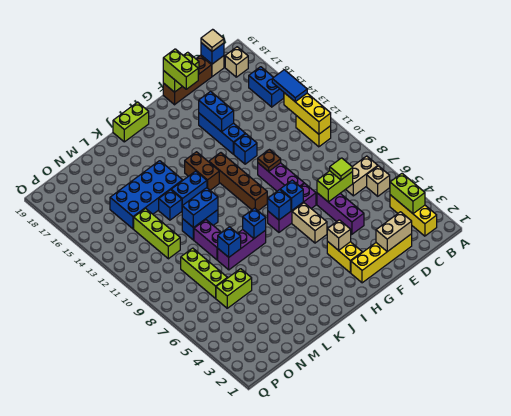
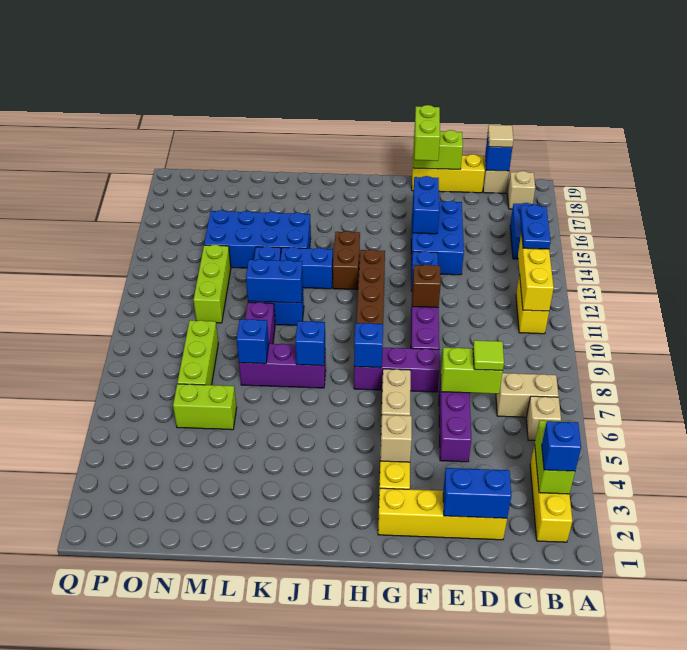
blue tile B13:B14 level 3 -> blue plate B13:B14 level 3
tan brick D2:E2 level 2 -> blue brick D2:E2 level 2
brown brick D19:F19 level 1 -> yellow brick D19:F19 level 1
brown plate F11 level 2 -> brown brick F11 level 2
blue brick F14:F16 level 1 -> blue brick E14:F16 level 1
blue brick G8 level 2 -> blue brick B3 level 3
lime brick I19:J19 level 1 -> none

